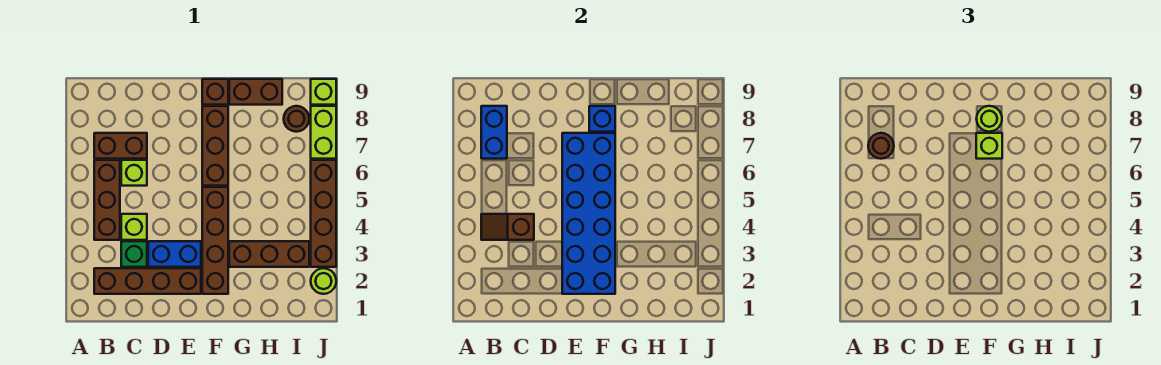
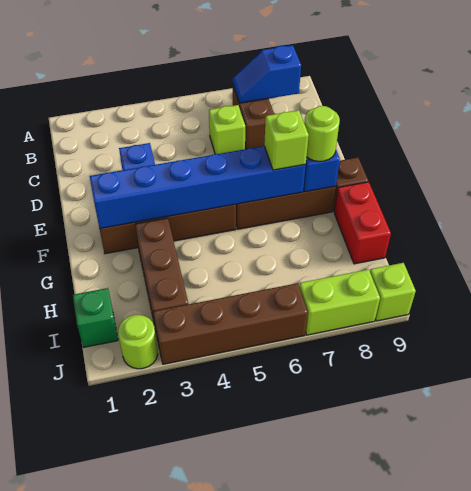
brown brick B2:E2 level 1 -> none
brown brick B4:B6 level 1 -> none
brown slope B4:C4 level 2 top C -> none
blue brick B7:B8 level 2 -> blue slope B7:B8 level 2 top 8
brown round brick B7 level 3 -> none
green brick C3 level 1 -> green brick I1 level 1
lime brick C4 level 1 -> none
blue brick E2:F7 level 2 -> blue brick F2:F7 level 2
brown brick G9:H9 level 1 -> red brick G9:H9 level 1
brown round brick I8 level 1 -> none

